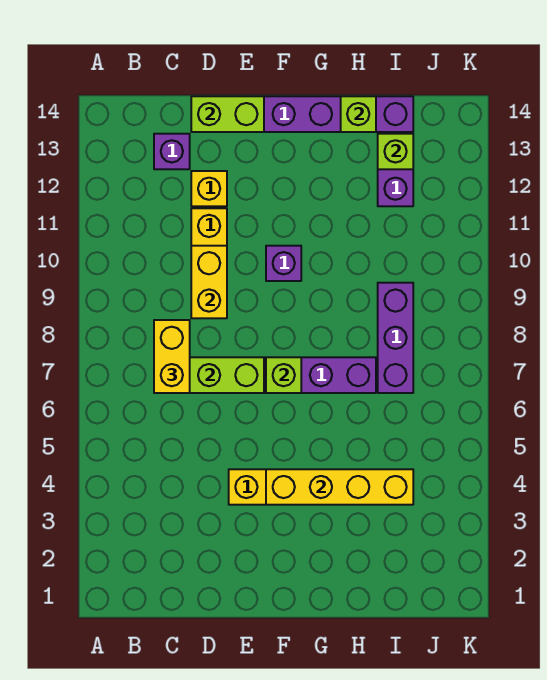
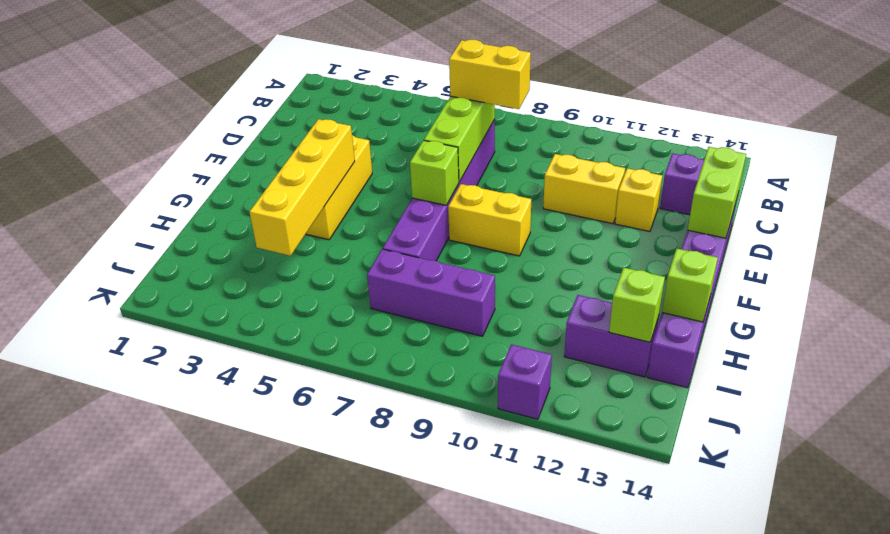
yellow brick D9:D10 level 2 -> yellow brick F8:F9 level 1
purple brick F10 level 1 -> purple brick K11 level 1

